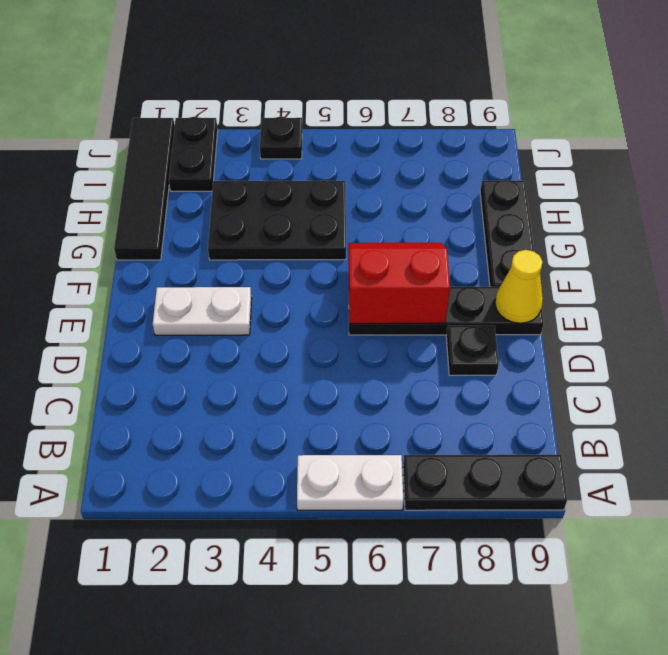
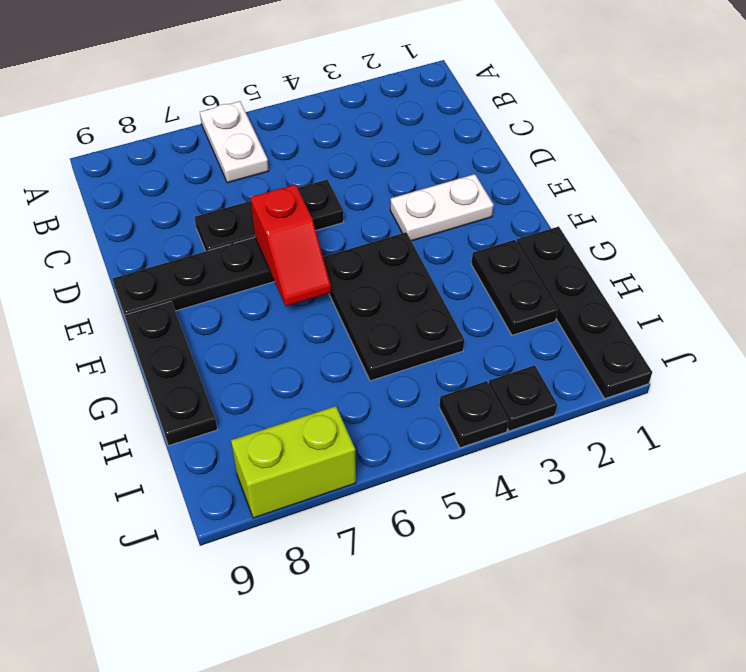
white plate A5:A6 level 1 -> white plate A6:B6 level 1
black plate A7:A9 level 1 -> black plate D5:D7 level 1
black plate D8 level 1 -> black plate J3 level 1
red slope E6:F7 level 2 top E -> red slope E6:F6 level 2 top E
yellow cone E9 level 2 -> none
black tile G1:J1 level 1 -> black plate G1:J1 level 1
black plate G3:H5 level 1 -> black plate F4:H5 level 1
black plate I2:J2 level 1 -> black plate G2:H2 level 1
none -> lime brick J7:J8 level 1

